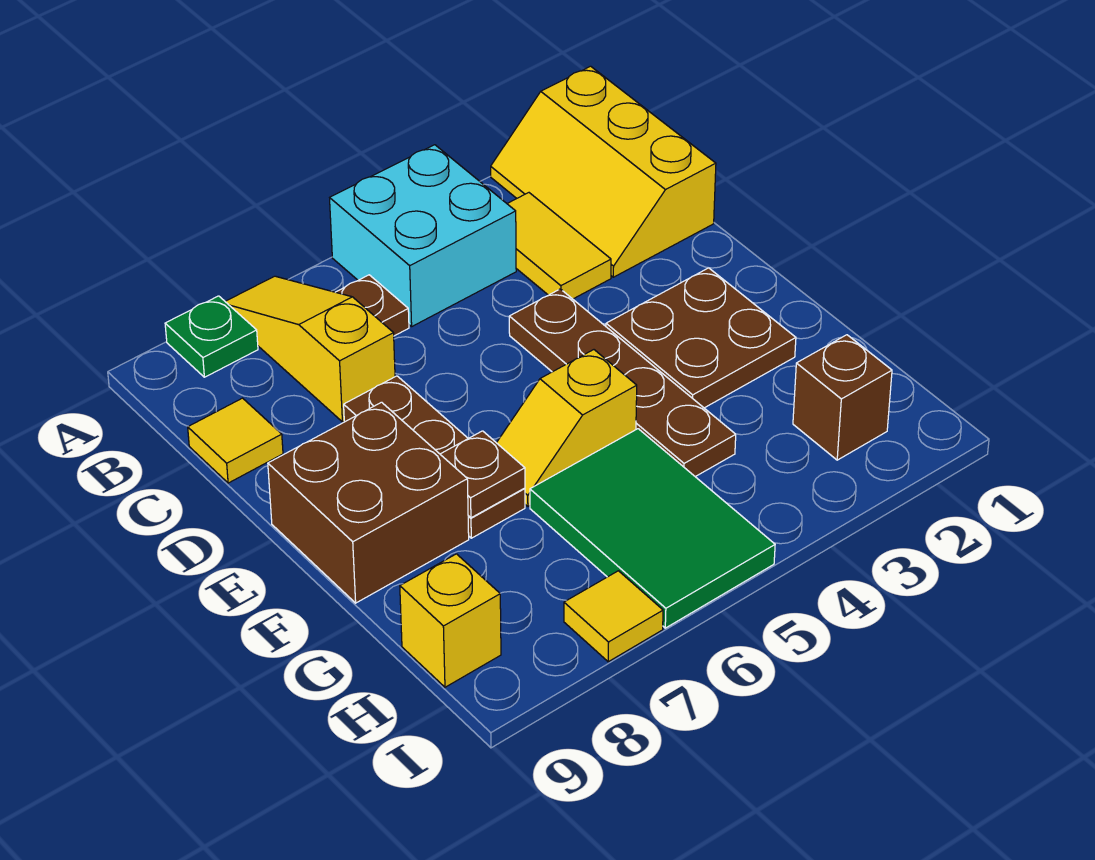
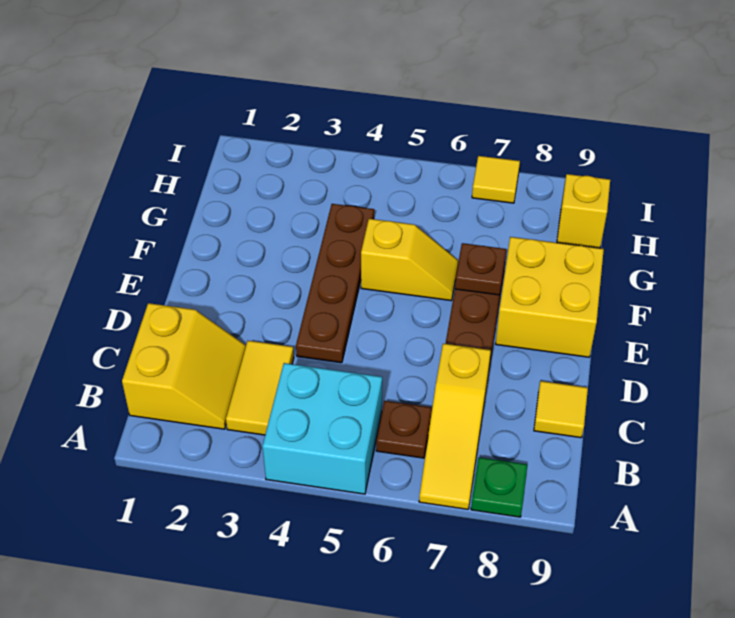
yellow slope A1:C2 level 1 top 1 -> yellow slope B1:C2 level 1 top 1
brown plate E2:F3 level 1 -> none
brown brick E8:F9 level 1 -> yellow brick E8:F9 level 1
green tile G5:I6 level 1 -> none
brown brick H2 level 1 -> none

